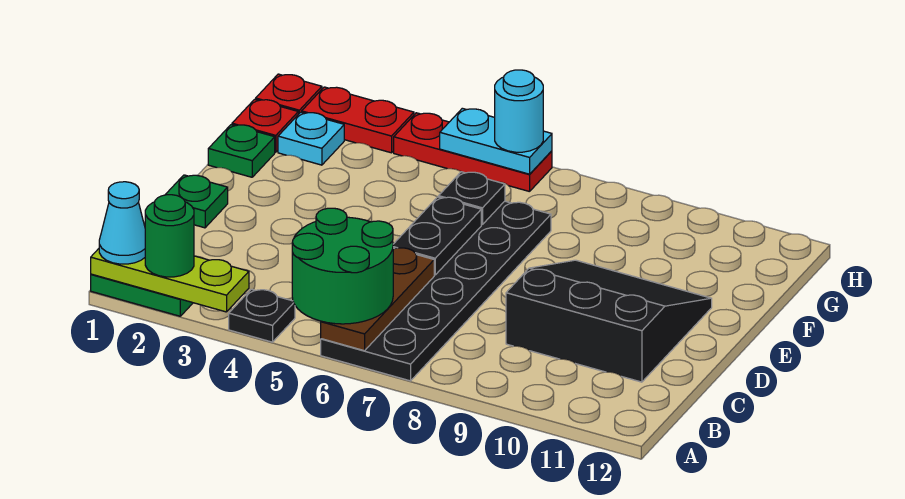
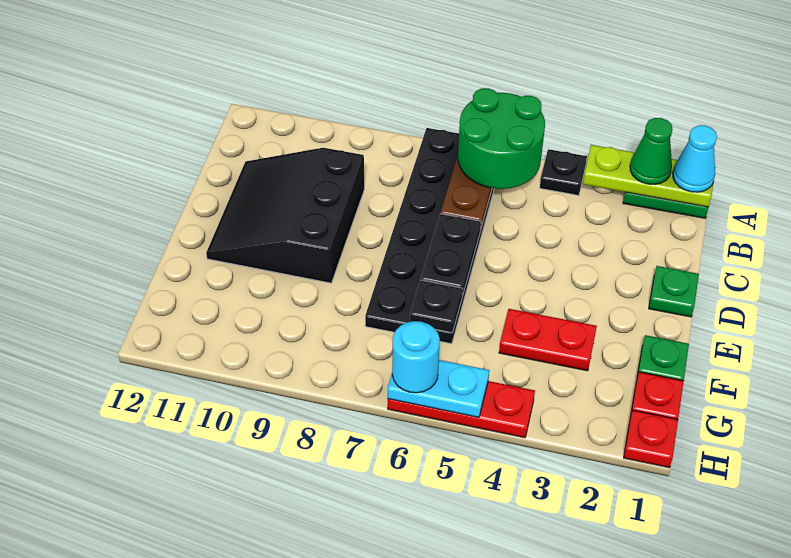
green round brick A2 level 3 -> green cone A2 level 3
black slope C9:E11 level 1 top C -> black slope C9:E11 level 1 top 9
cyan plate G2 level 1 -> none
red plate H2:H3 level 1 -> red plate F3:F4 level 1

